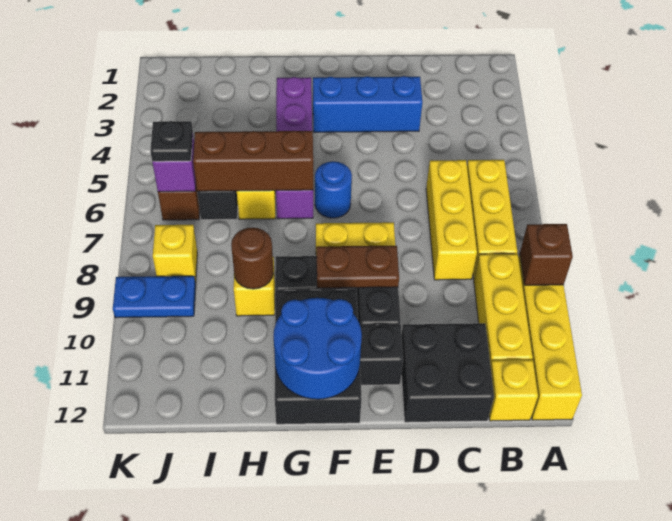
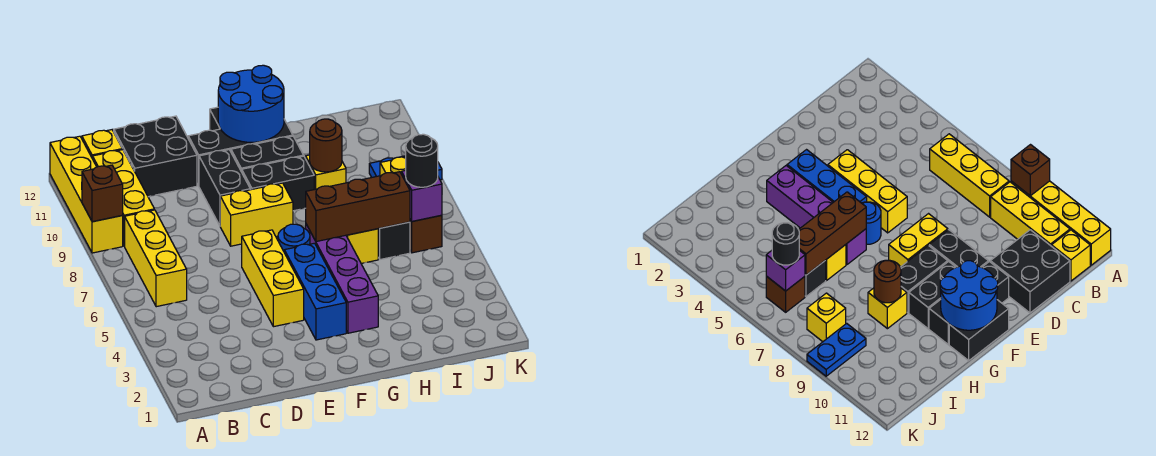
yellow brick C6:C8 level 1 -> yellow brick E4:E6 level 1
blue brick D3:F3 level 1 -> blue brick F3:F5 level 1
brown plate E9:F9 level 2 -> none
black plate J6 level 3 -> black round brick J6 level 3

